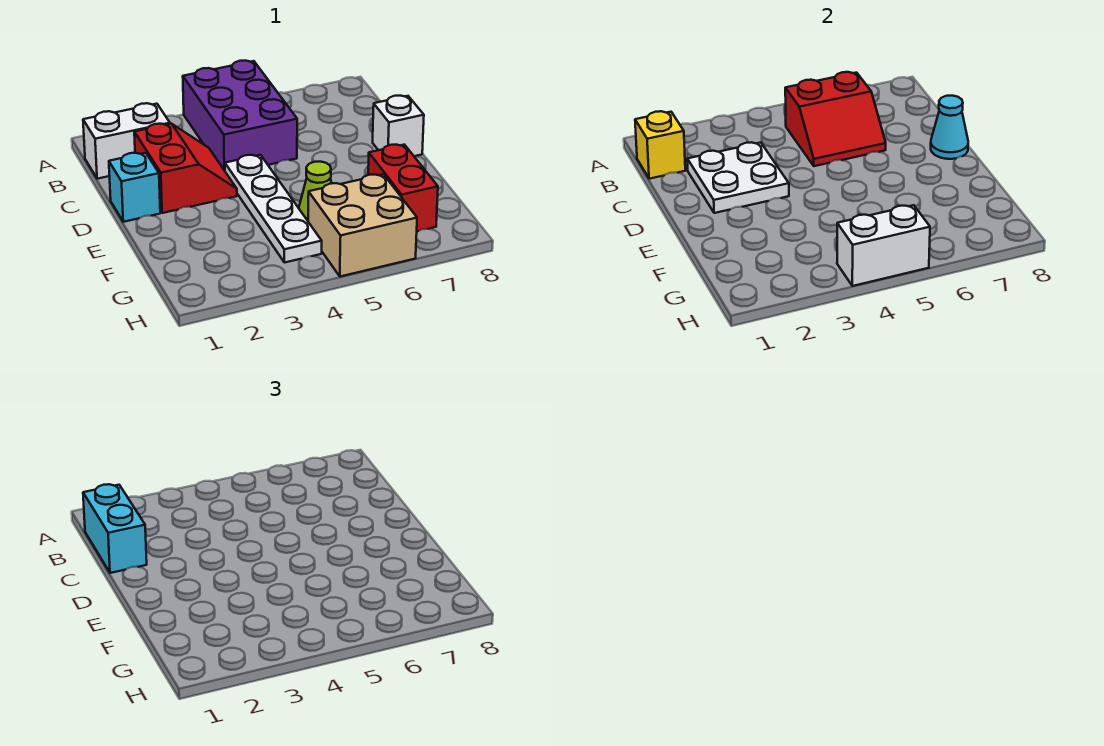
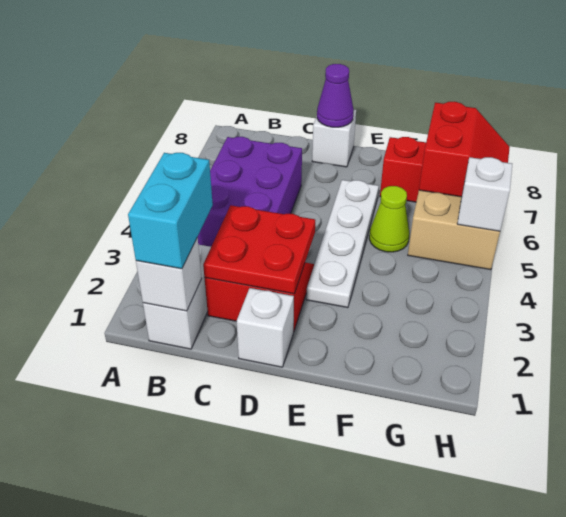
purple brick A4:C5 level 1 -> purple brick B4:C6 level 1
yellow brick B1 level 2 -> white brick B1 level 2
cyan brick B1:C1 level 3 -> cyan brick B1:B2 level 3
red slope B5:C6 level 2 top B -> red slope G6:H7 level 2 top G
white plate C2:D3 level 2 -> red plate C2:D3 level 2
cyan brick D1 level 1 -> white brick D1 level 1
white plate D4:G4 level 1 -> white plate E3:E6 level 1
cyan cone D8 level 2 -> purple cone D8 level 2
white brick H4:H5 level 2 -> white brick H5 level 2

